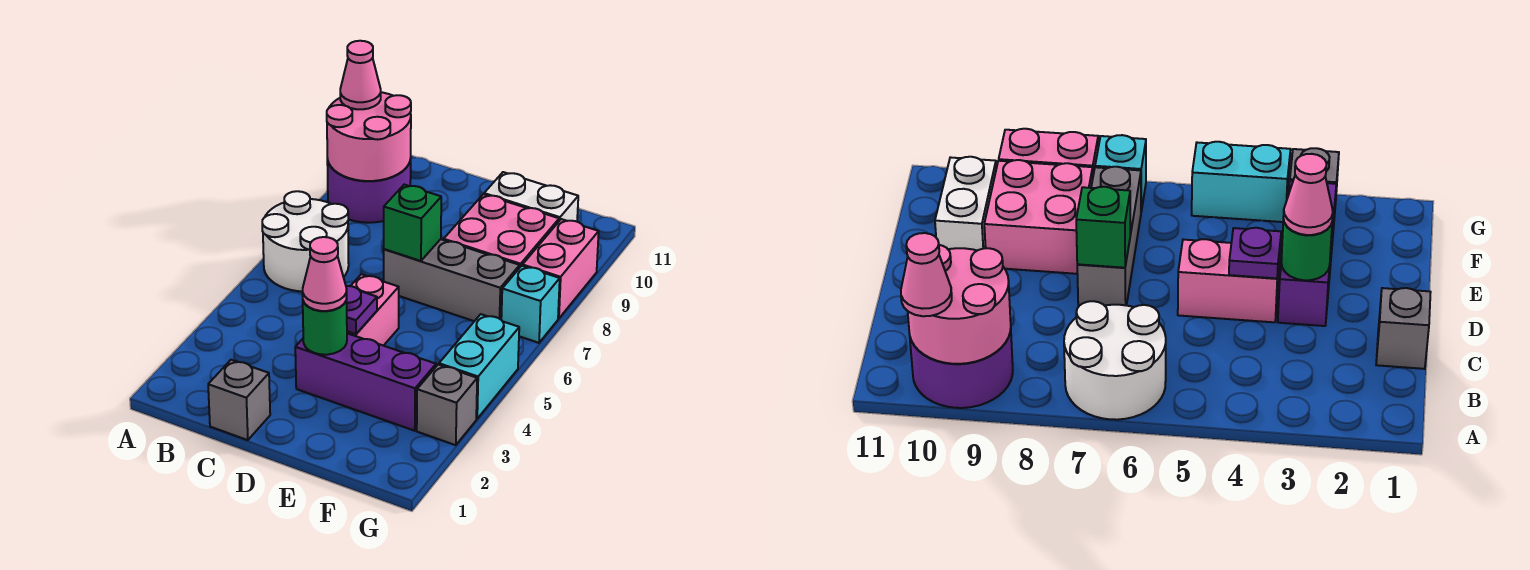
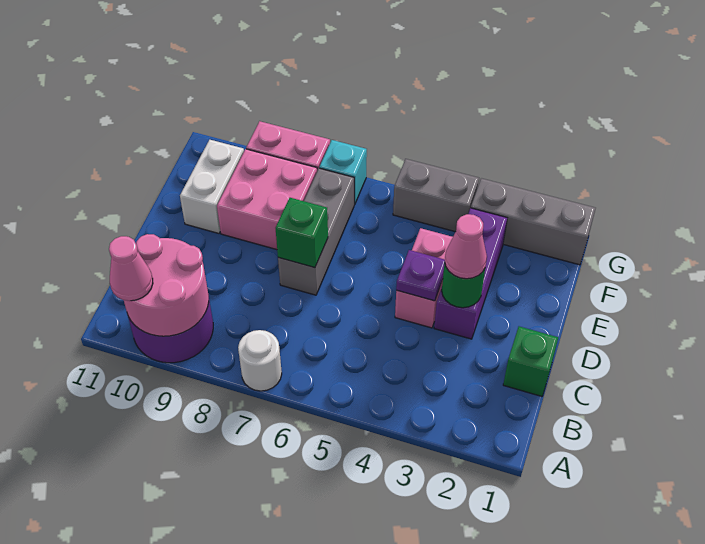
white round brick A6:B7 level 1 -> white round brick A7 level 1
grey brick C1 level 1 -> green brick C1 level 1
pink brick D4:D5 level 1 -> pink brick D4:E4 level 1
grey brick G3 level 1 -> grey brick G1:G3 level 1
cyan brick G4:G5 level 1 -> grey brick G4:G5 level 1

